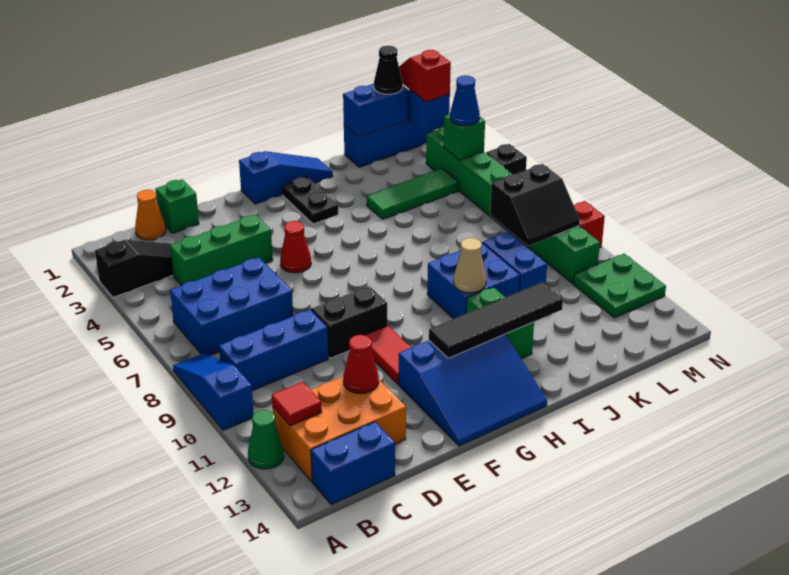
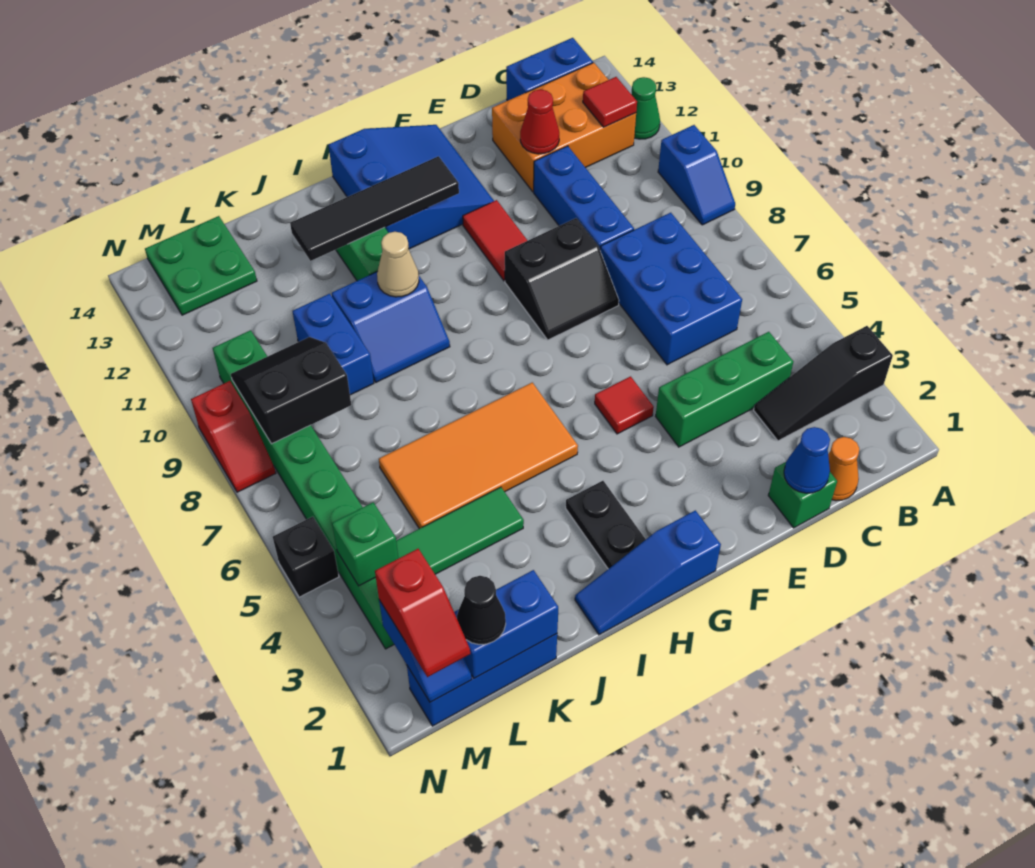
blue slope A8:A10 level 1 top 10 -> blue slope A9:A10 level 1 top 10
blue brick B6:D7 level 1 -> blue brick C6:D8 level 1
blue brick B9:D9 level 1 -> blue brick D9:D11 level 1
red cone F5 level 1 -> red tile F5 level 1
blue slope F12:H14 level 1 top 12 -> blue slope F12:H14 level 1 top H
none -> orange tile H5:K6 level 1
blue brick I9:J10 level 1 -> blue slope I9:J10 level 1 top 10
blue cone M4 level 3 -> blue cone D1 level 2
green plate M11:N12 level 1 -> green plate L13:M14 level 1

